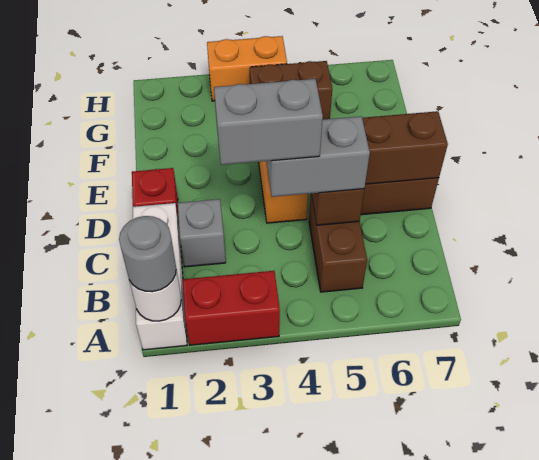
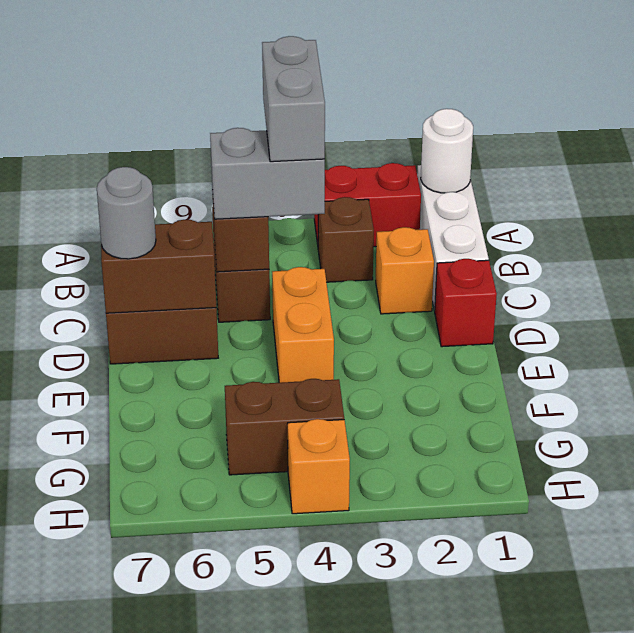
grey round brick A1 level 3 -> grey round brick D7 level 3
none -> brown brick B3 level 1
grey brick C2 level 1 -> orange brick C2 level 1
grey brick C3:C4 level 4 -> grey brick B4:C4 level 4
orange brick H3:H4 level 1 -> orange brick H4 level 1

